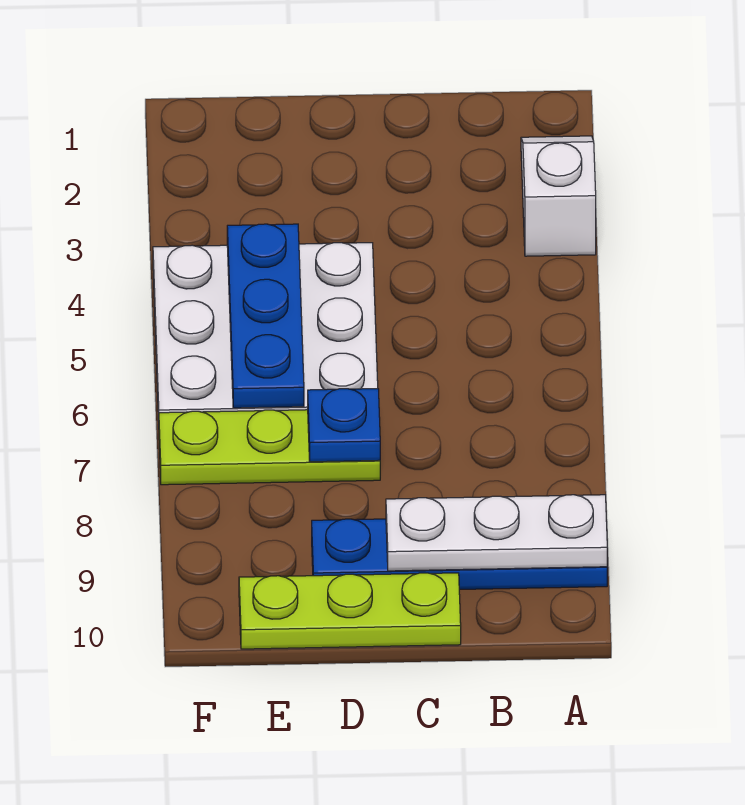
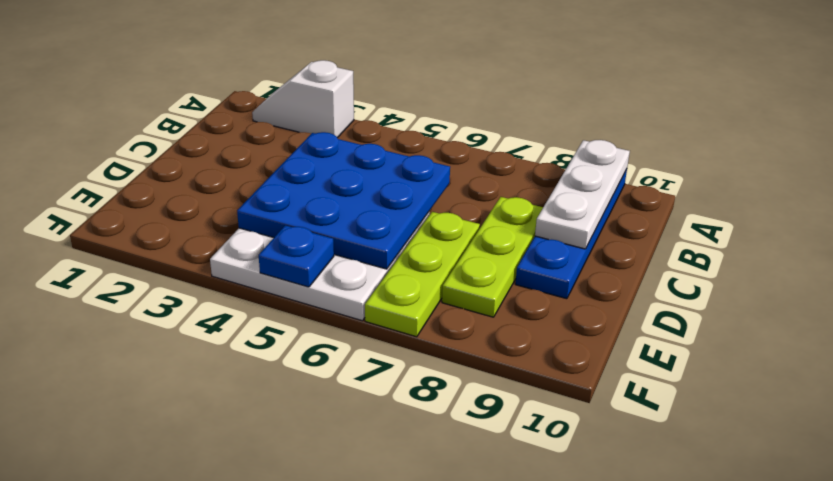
lime plate C10:E10 level 1 -> lime plate C8:E8 level 1
blue plate D7 level 2 -> blue plate F5 level 2
blue plate E4:E6 level 2 -> blue plate C4:E6 level 2

